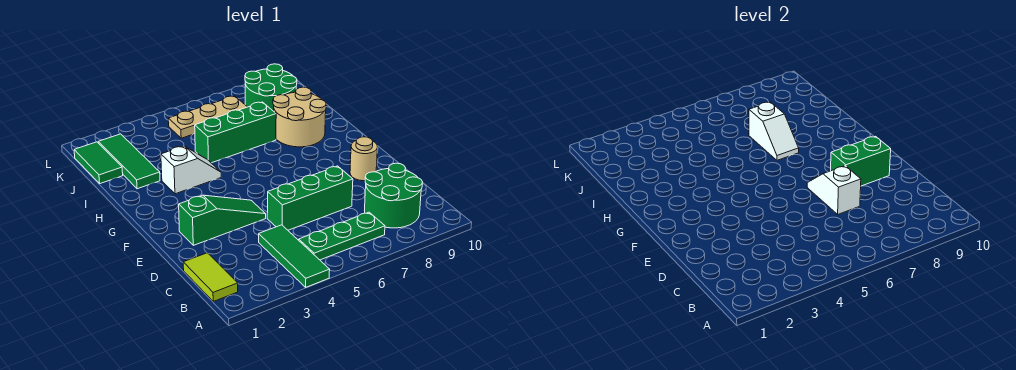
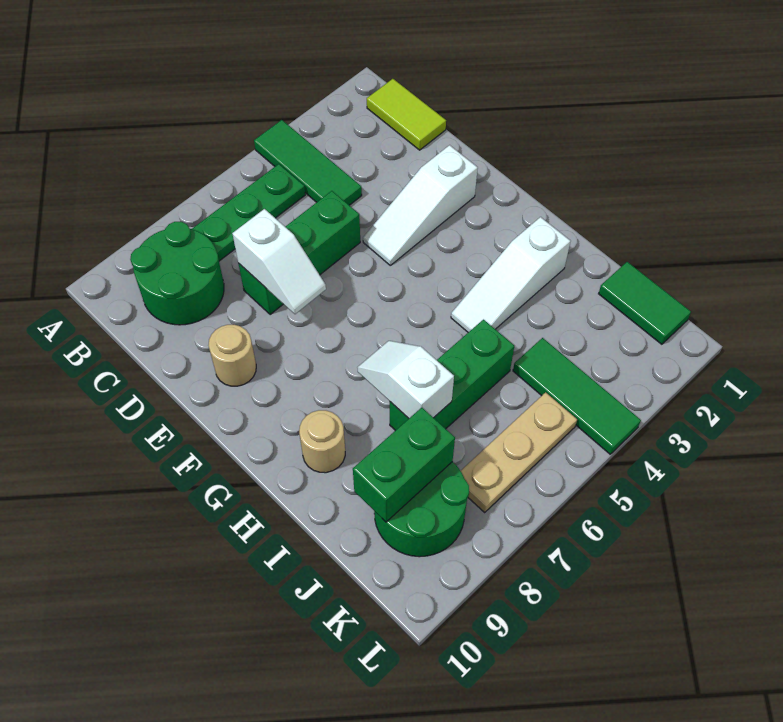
green slope E2:E4 level 1 top 2 -> white slope E2:E4 level 1 top 2
green brick E8:E9 level 2 -> green brick J8:J9 level 2
white slope H3:H4 level 1 top 3 -> white slope H2:H4 level 1 top 2
tan round brick H8:I9 level 1 -> tan round brick H9 level 1
green tile I2:K2 level 1 -> green tile J4:L4 level 1

